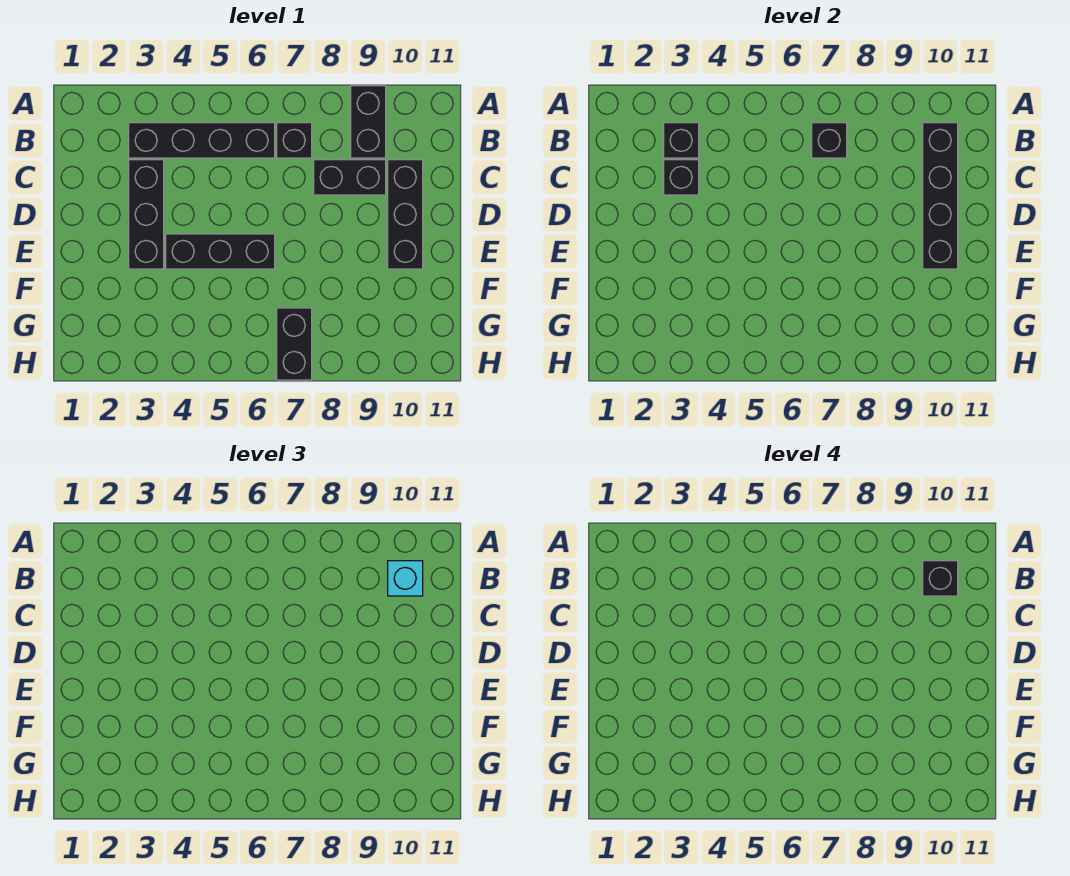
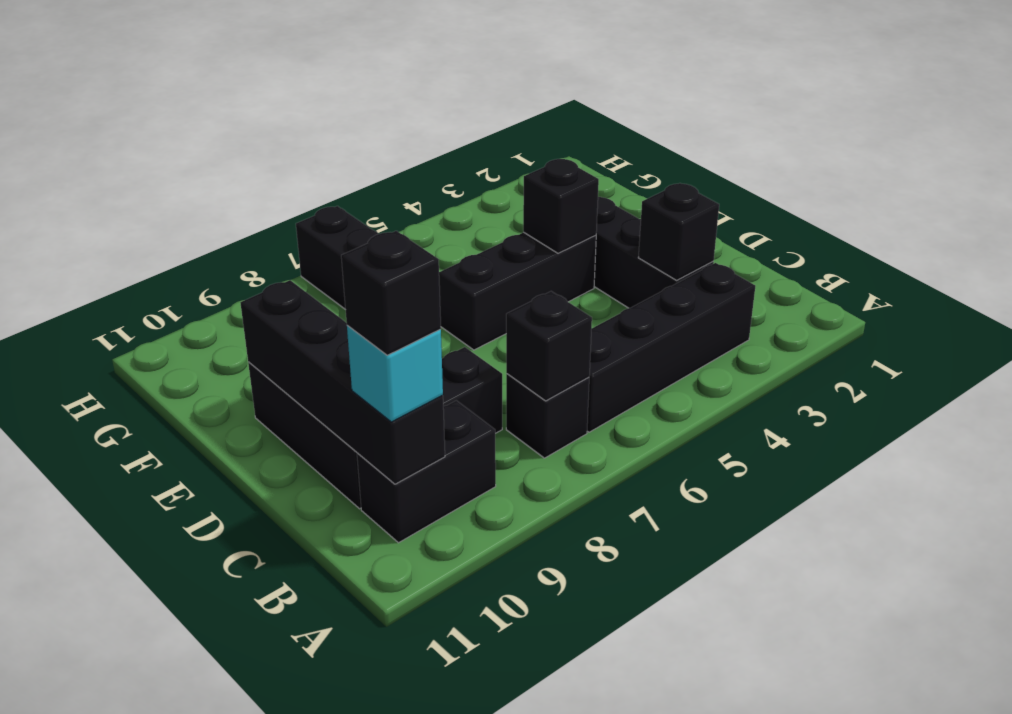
black brick A9:B9 level 1 -> black brick B9:B10 level 1
black brick B3 level 2 -> black brick E4 level 2

